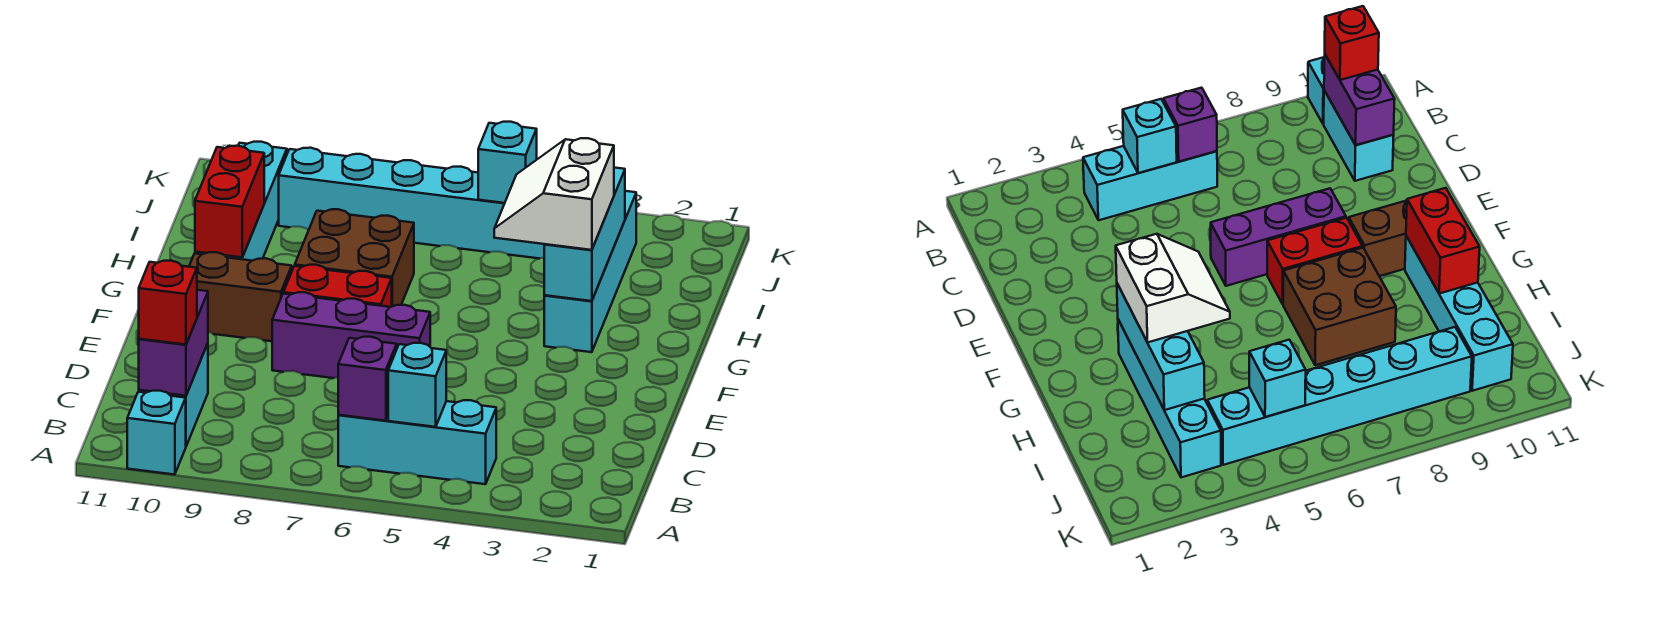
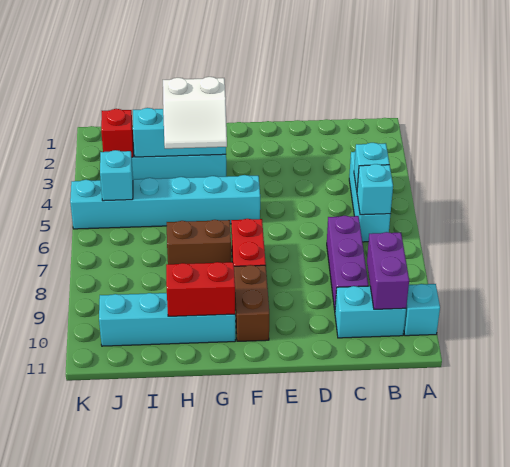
purple brick B6 level 2 -> cyan brick B6 level 2
purple brick B10:C10 level 2 -> purple brick B9:B10 level 2
red brick B10 level 3 -> red brick J3 level 2
purple brick E6:E8 level 1 -> purple brick C7:C9 level 1
brown brick G7:H8 level 1 -> brown brick G7:H7 level 1
cyan brick J4:J9 level 1 -> cyan brick F5:K5 level 1

